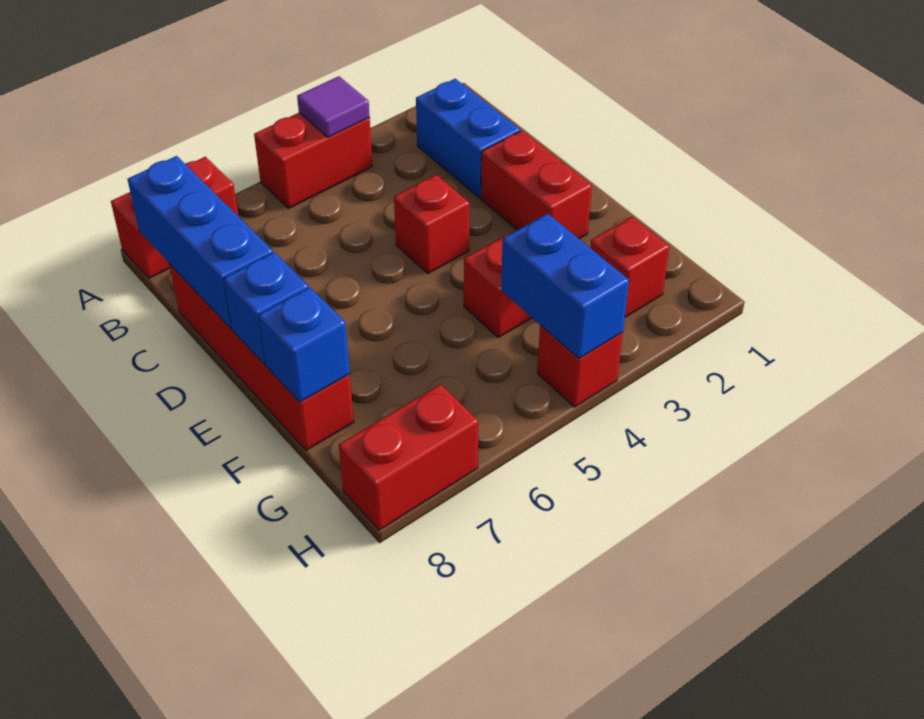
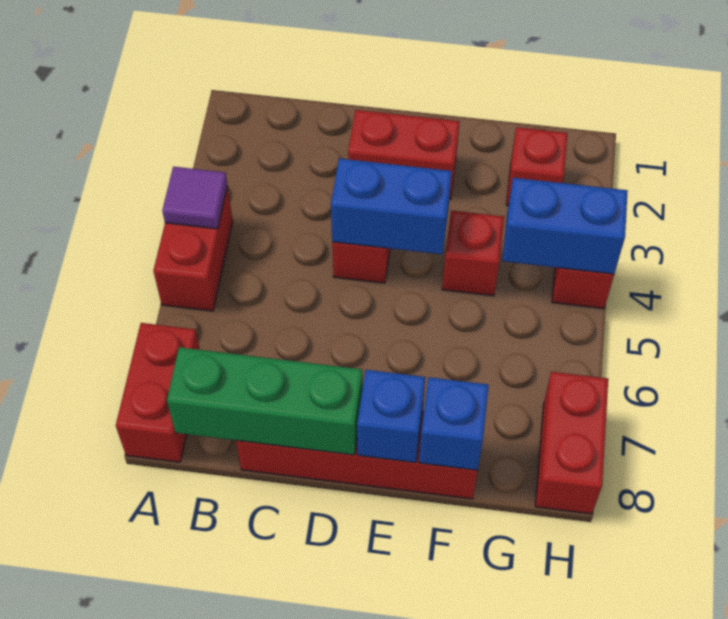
blue brick B2:C2 level 1 -> blue brick D4:E4 level 2
blue brick B8:D8 level 2 -> green brick B8:D8 level 2

